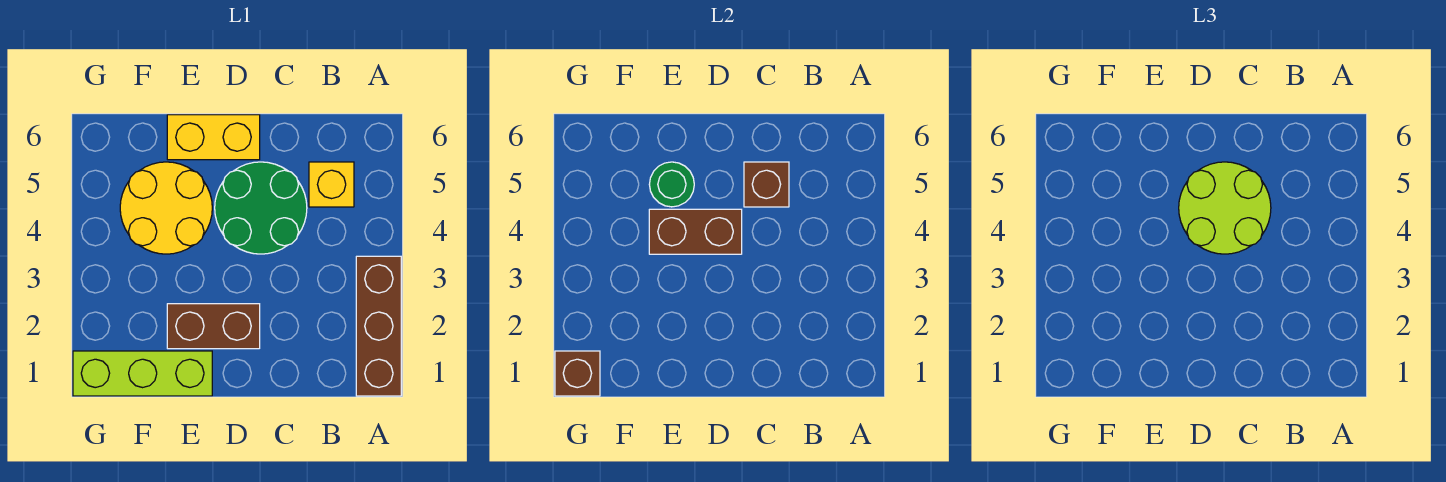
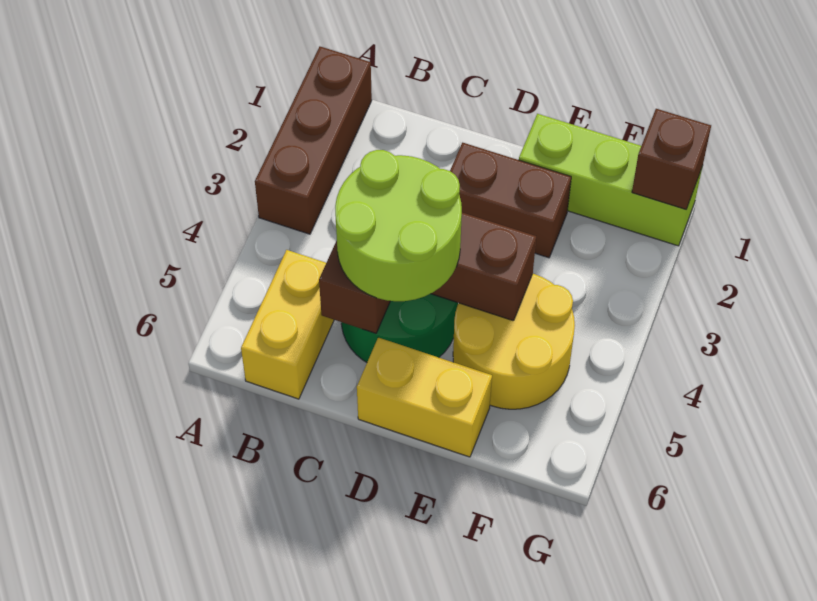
yellow brick B5 level 1 -> yellow brick B5:B6 level 1
green round brick E5 level 2 -> none

